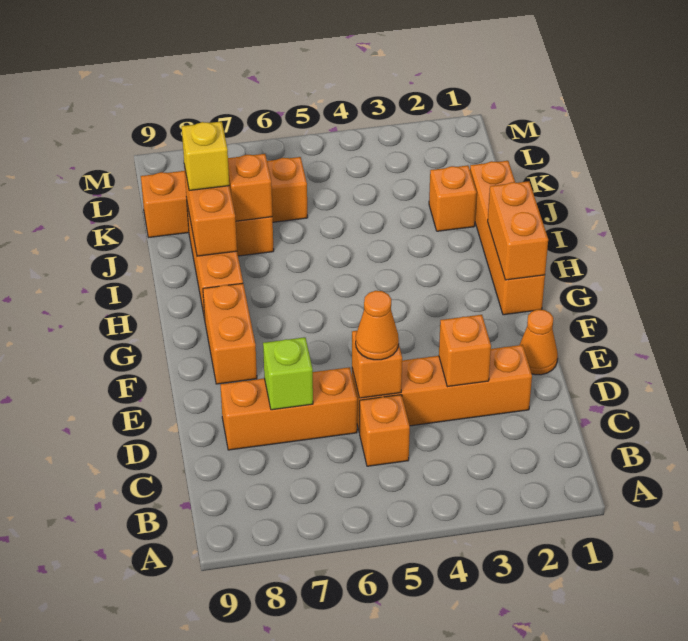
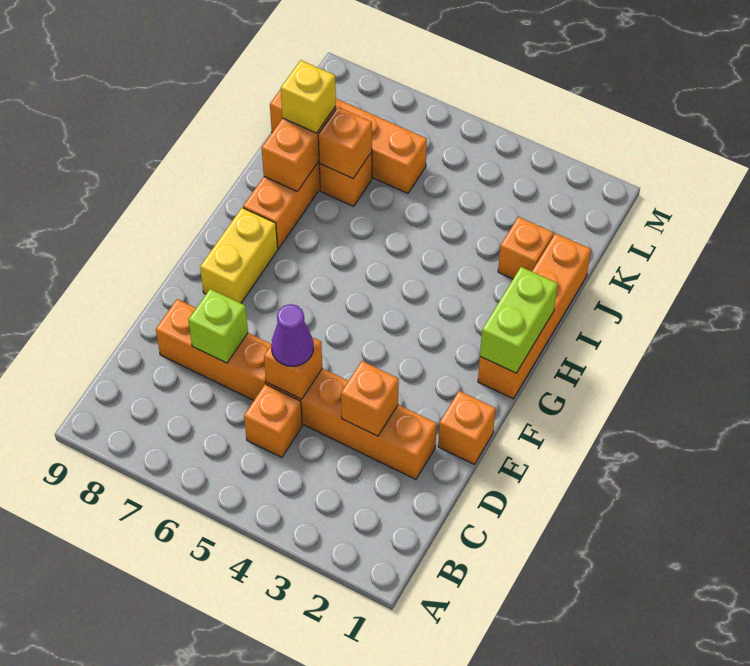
orange cone D5 level 3 -> purple cone D5 level 3
orange cone E1 level 1 -> orange brick E1 level 1
orange brick F8:G8 level 1 -> yellow brick F8:G8 level 1
orange brick G1:H1 level 2 -> lime brick G1:H1 level 2

